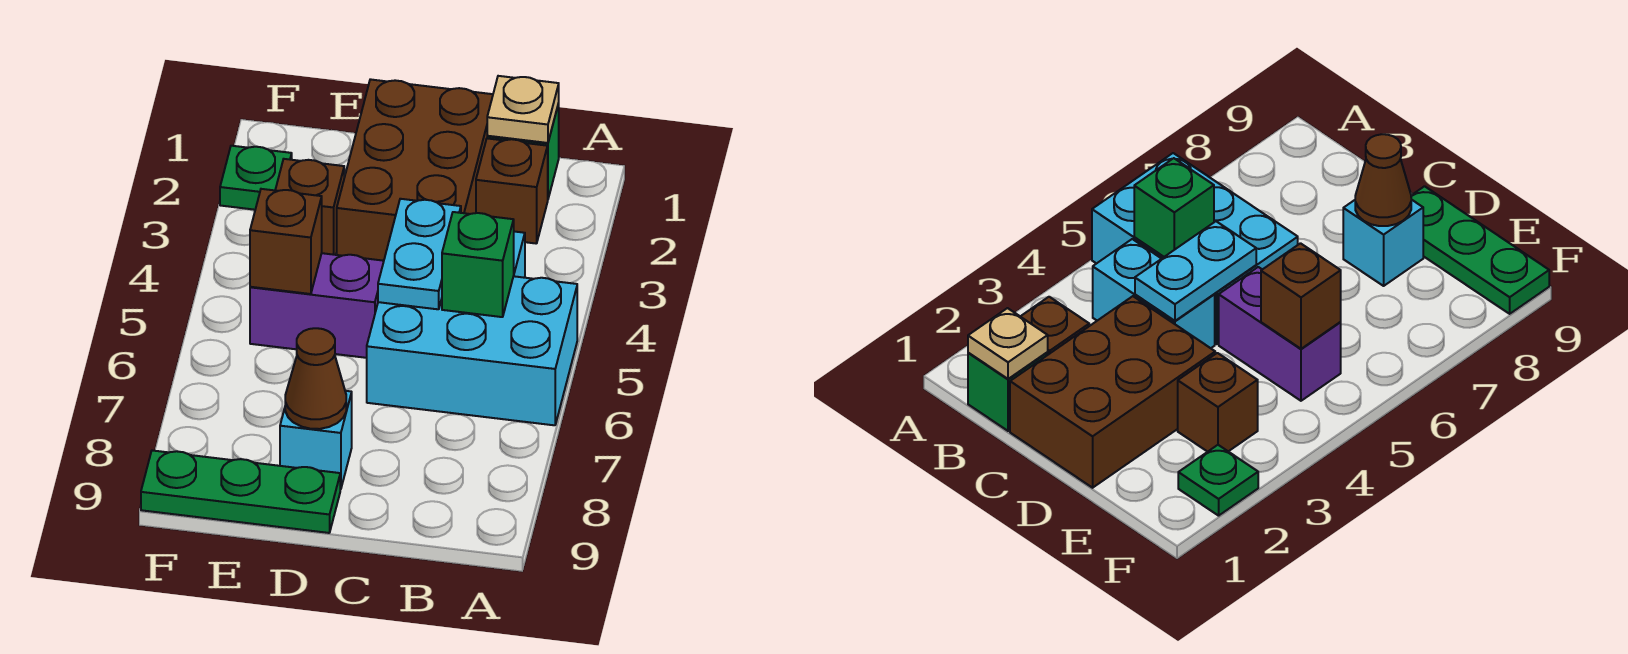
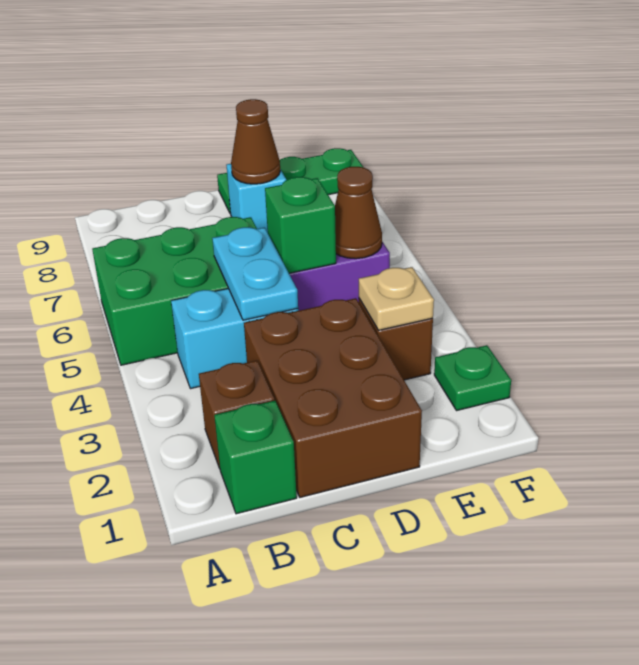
cyan brick A5:C6 level 1 -> green brick A5:C6 level 1
tan plate B1 level 2 -> tan plate E3 level 2
green brick B5 level 2 -> green brick D5 level 2
brown brick E5 level 2 -> brown cone E5 level 2

